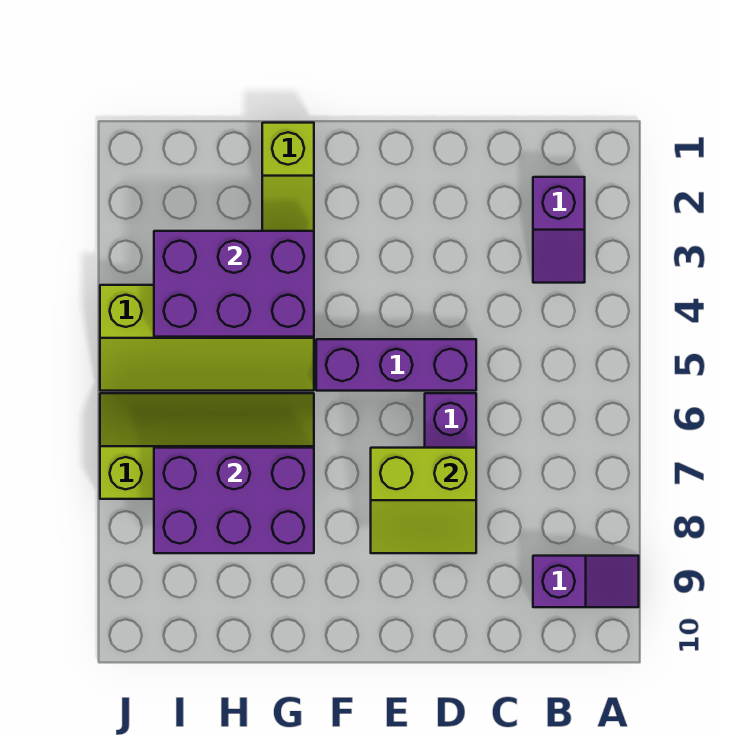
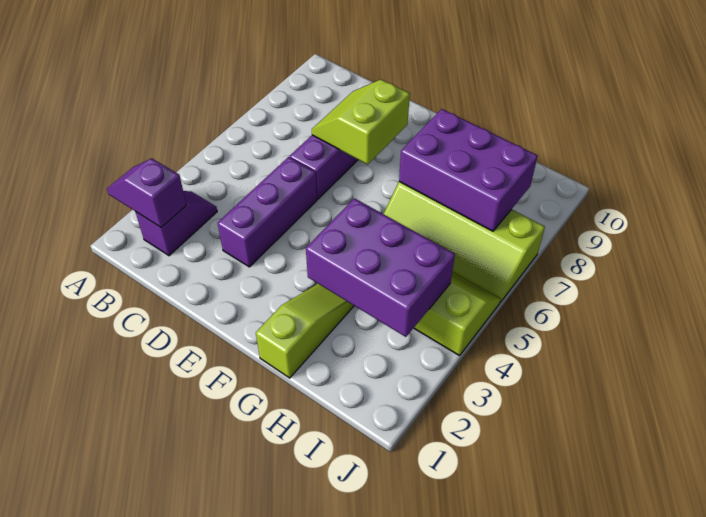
purple slope A9:B9 level 1 top B -> purple slope A2:B2 level 2 top B
purple brick D5:F5 level 1 -> purple brick D3:D5 level 1
lime slope D7:E8 level 2 top 7 -> lime slope D7:E8 level 2 top E

